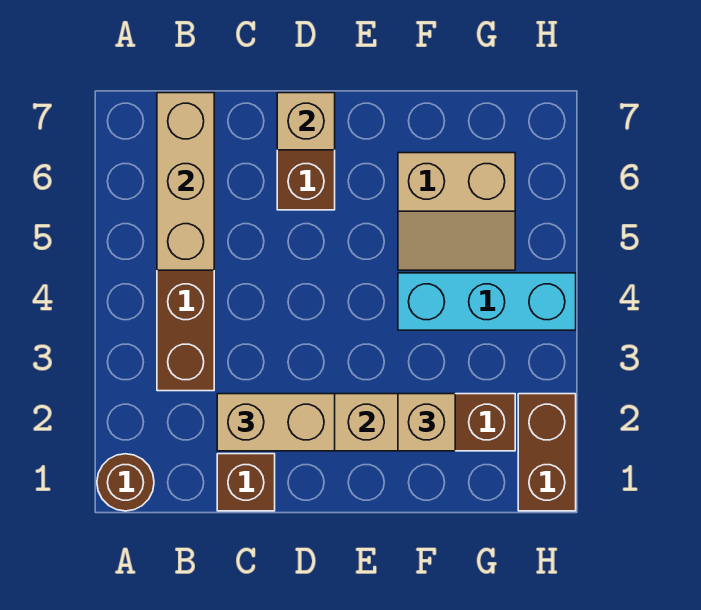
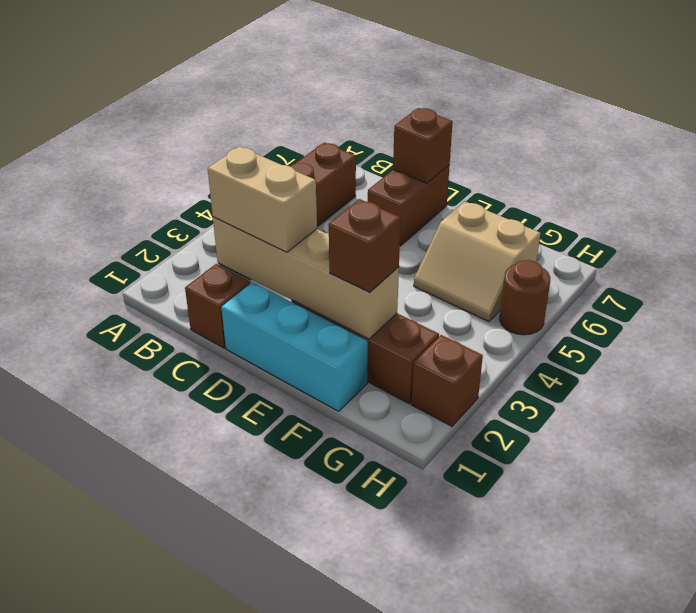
brown round brick A1 level 1 -> brown round brick H5 level 1
tan brick B5:B7 level 2 -> none
tan brick D7 level 2 -> brown brick D7 level 2
tan brick F2 level 3 -> brown brick F2 level 3
cyan brick F4:H4 level 1 -> cyan brick D1:F1 level 1
brown brick H1:H2 level 1 -> brown brick H2 level 1

